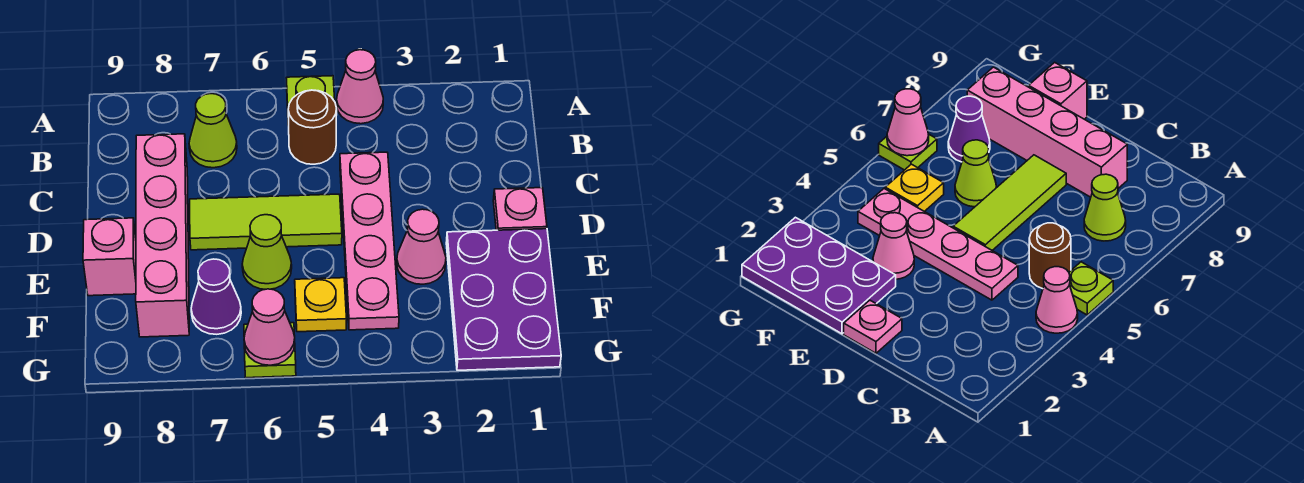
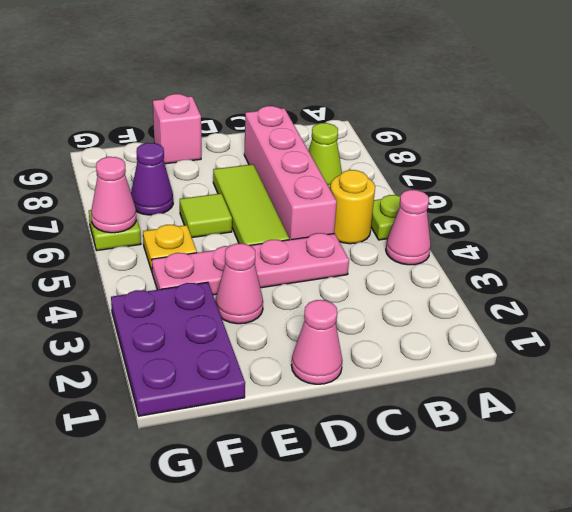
brown round brick B5 level 1 -> yellow round brick B5 level 1
pink brick C8:F8 level 1 -> pink brick C5:C8 level 1
pink plate D1 level 1 -> pink cone D1 level 1
purple plate E1:G2 level 1 -> purple plate F1:G3 level 1
lime cone E6 level 1 -> lime tile E6 level 1

